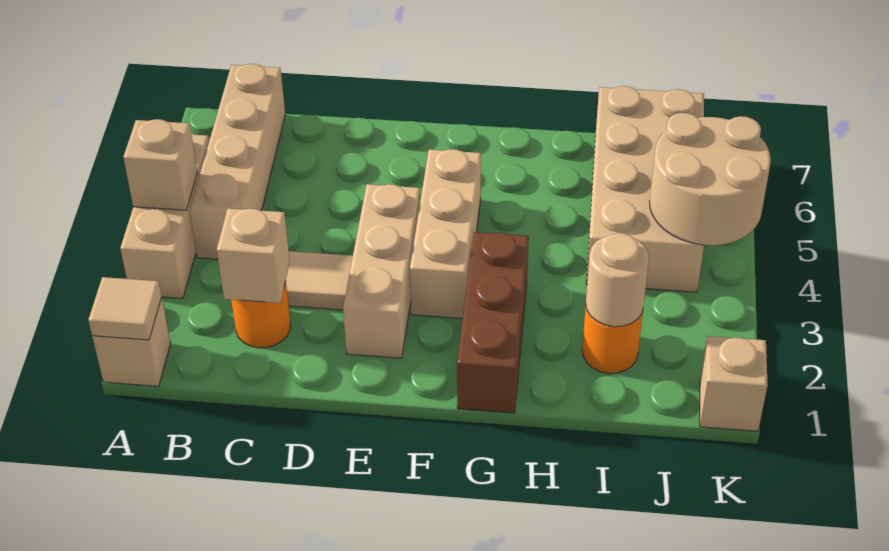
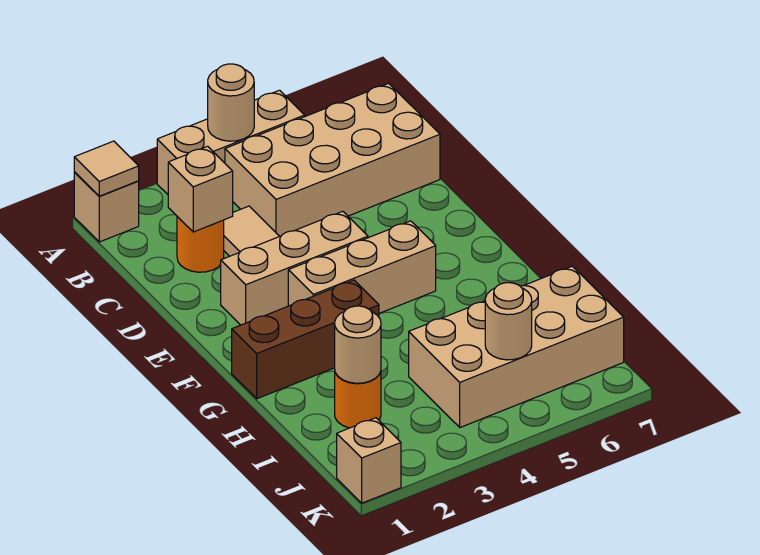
tan brick A4 level 2 -> tan round brick A4 level 2
tan brick B4:B7 level 1 -> tan brick B4:C7 level 1
tan round brick J4:K5 level 2 -> tan round brick J5 level 2

